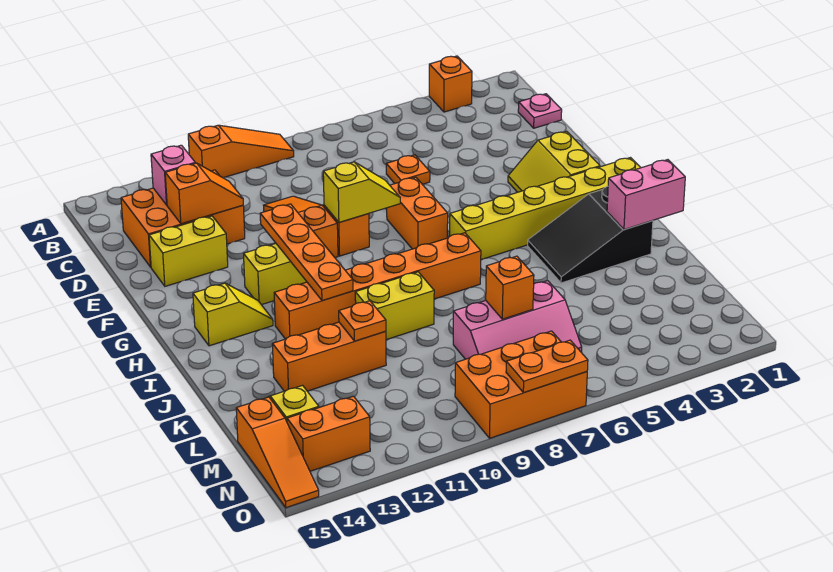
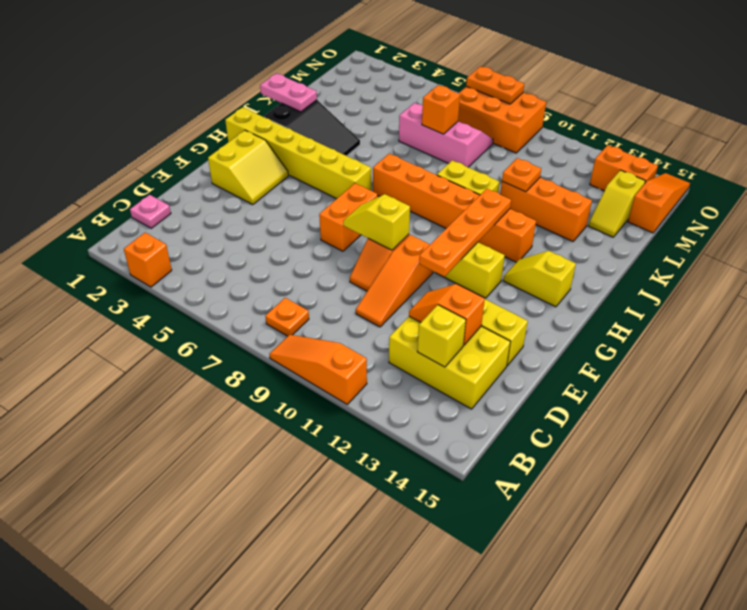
orange brick C12:D14 level 1 -> yellow brick C12:D14 level 1
pink brick C13 level 2 -> yellow brick C13 level 2
orange plate D6 level 1 -> orange plate B8 level 1
pink brick J1:J2 level 2 -> pink plate J1:J2 level 2

